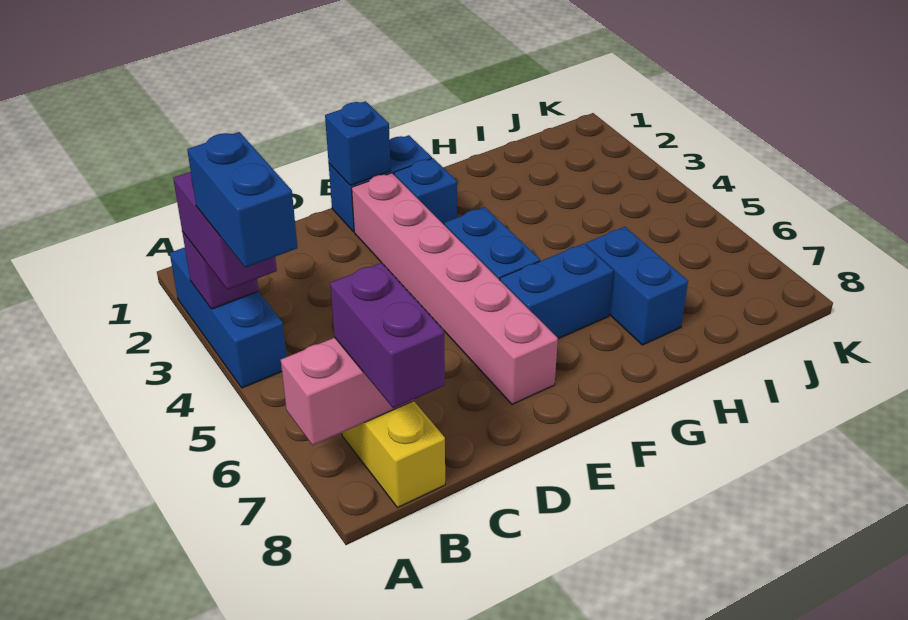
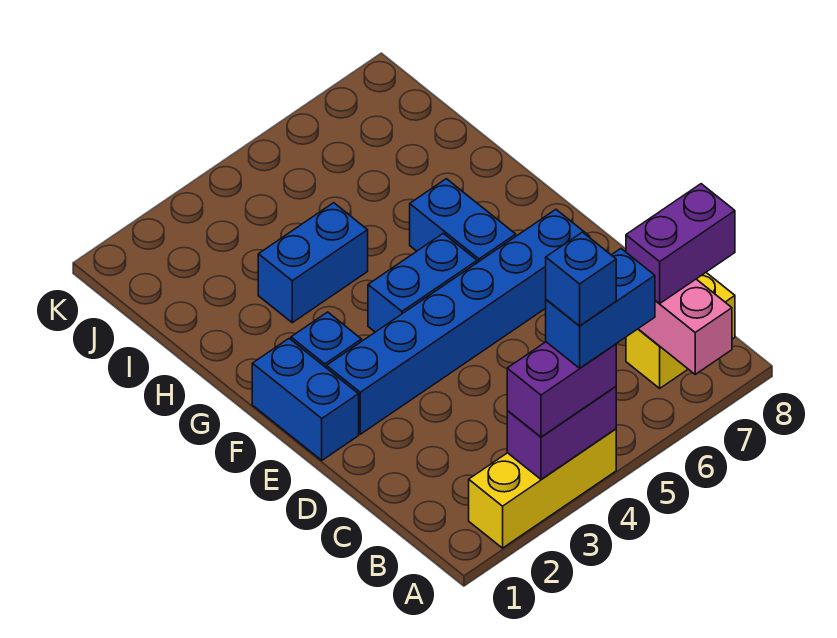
blue brick A2:A4 level 1 -> yellow brick A2:A4 level 1
purple brick A3 level 2 -> purple brick A3:A4 level 2
blue brick E1 level 2 -> blue brick A4 level 5
pink brick E2:E7 level 1 -> blue brick E2:E7 level 1
blue brick H6:H7 level 1 -> blue brick H3:H4 level 1

